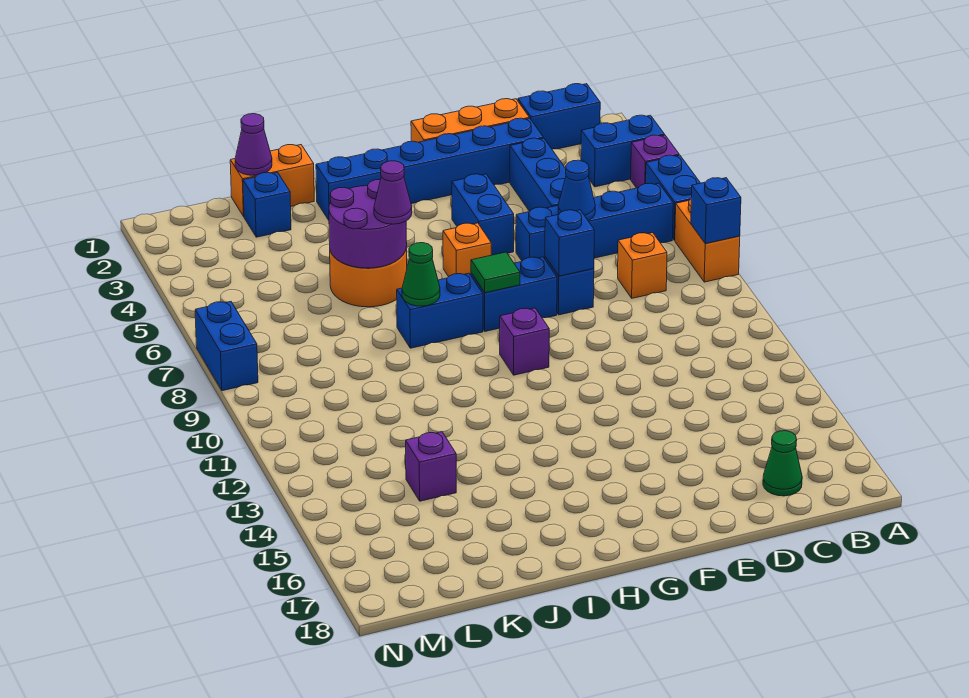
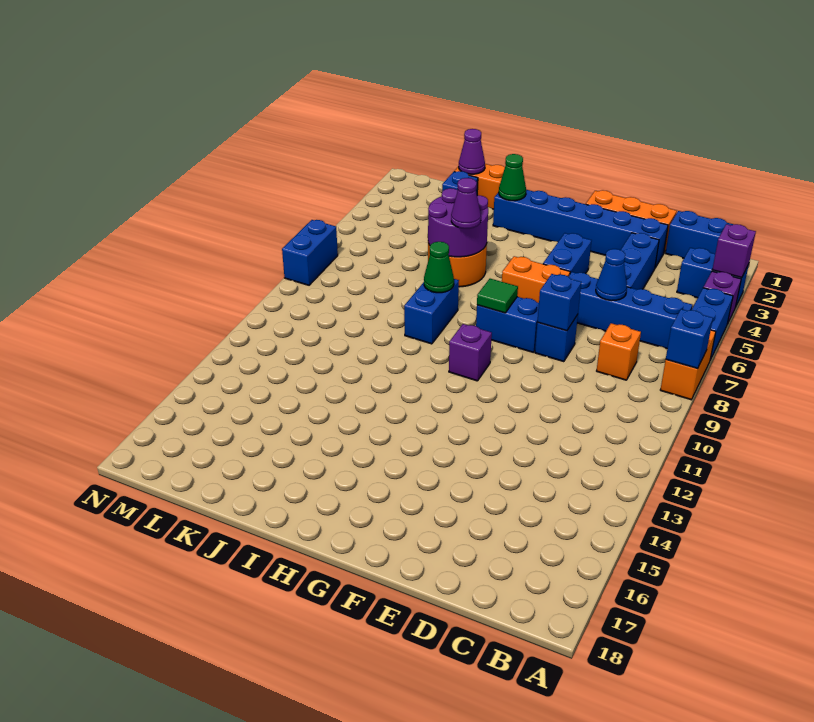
green cone C17 level 1 -> green cone I2 level 2
orange brick G6 level 1 -> orange brick F6:G6 level 1
blue brick H8:I8 level 1 -> blue brick I8:I9 level 1
purple brick K14 level 1 -> purple brick A3 level 2

